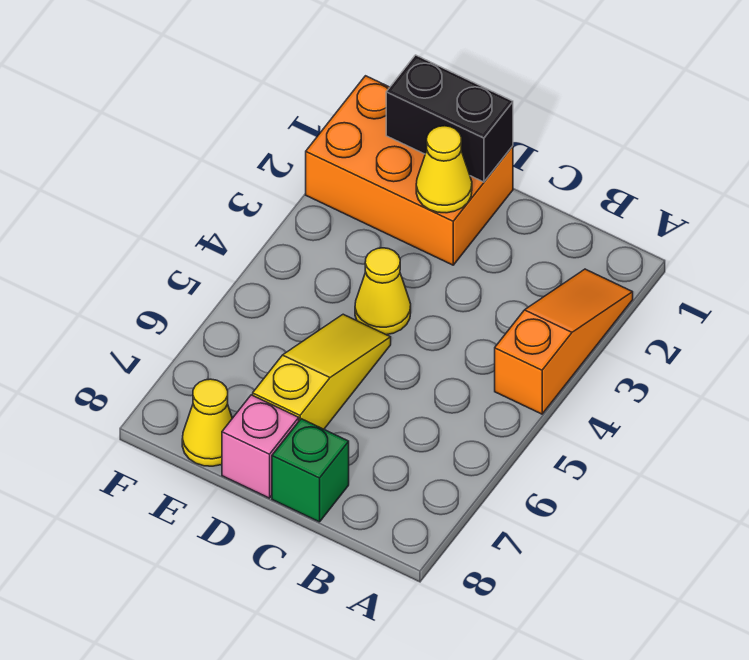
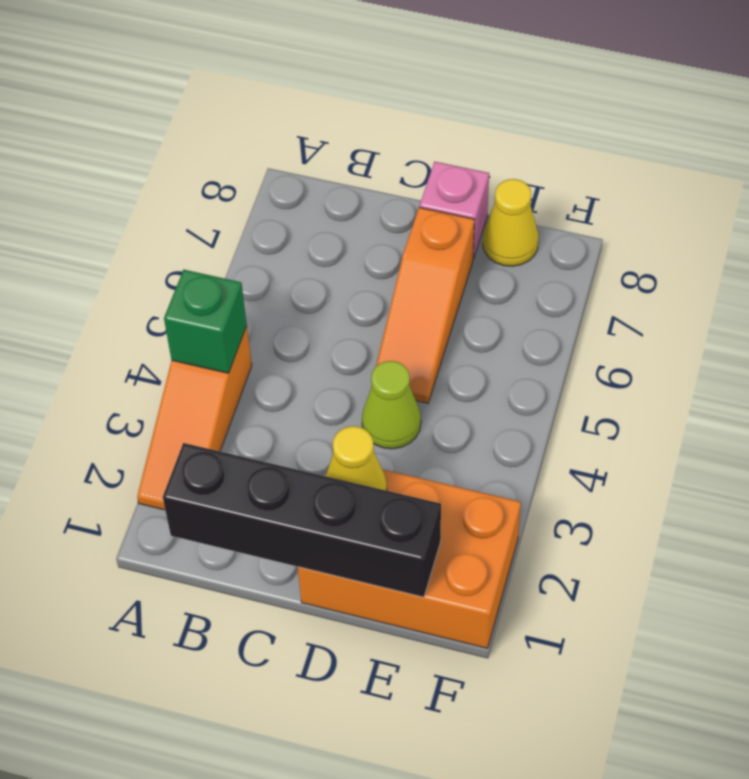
green brick C8 level 1 -> green brick A4 level 2
black brick D1:E1 level 2 -> black brick B1:E1 level 2
yellow cone D4 level 1 -> lime cone D4 level 1
yellow slope D5:D7 level 1 top 7 -> orange slope D5:D7 level 1 top 7

